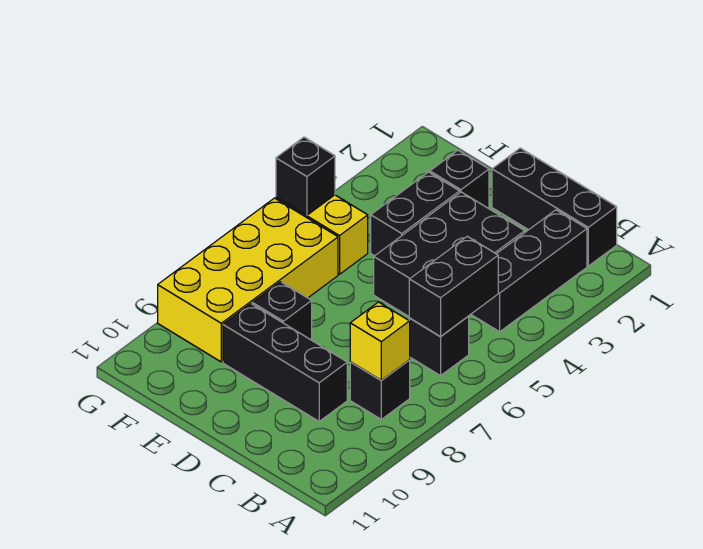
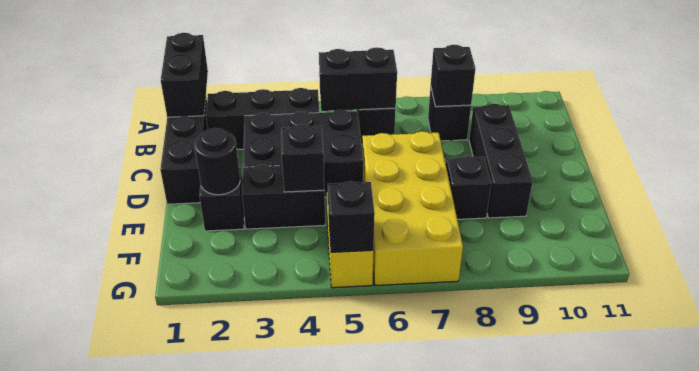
none -> black brick A1:B1 level 2
yellow brick B8 level 2 -> black brick B8 level 2
none -> black round brick E2 level 2
none -> black brick E4 level 2
yellow brick F6:G9 level 1 -> yellow brick D6:G7 level 1

